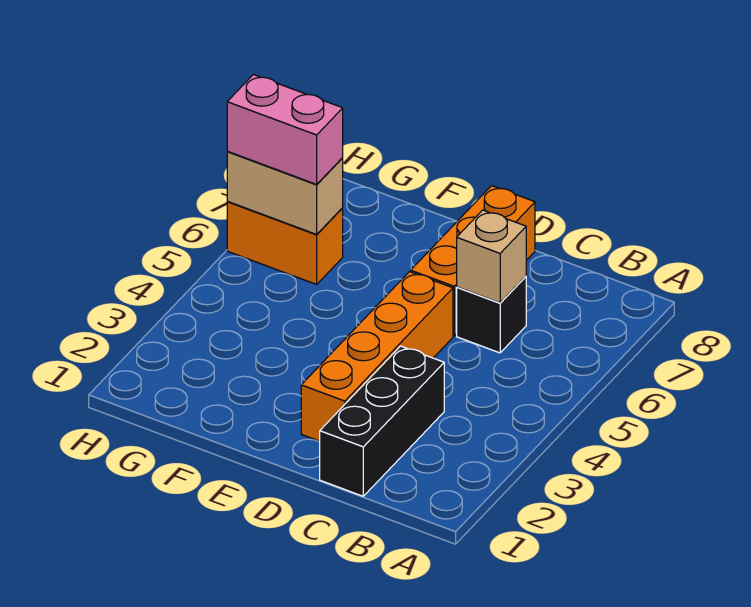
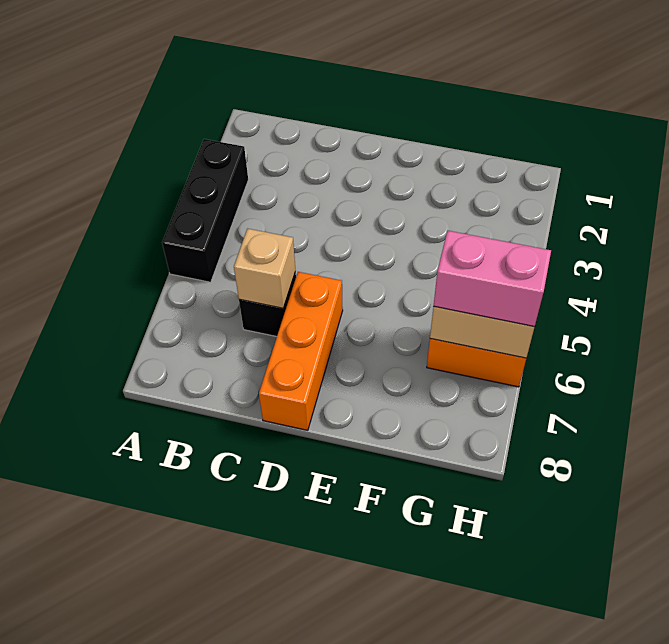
black brick C1:C3 level 1 -> black brick A3:A5 level 1
orange brick D2:D5 level 1 -> none

